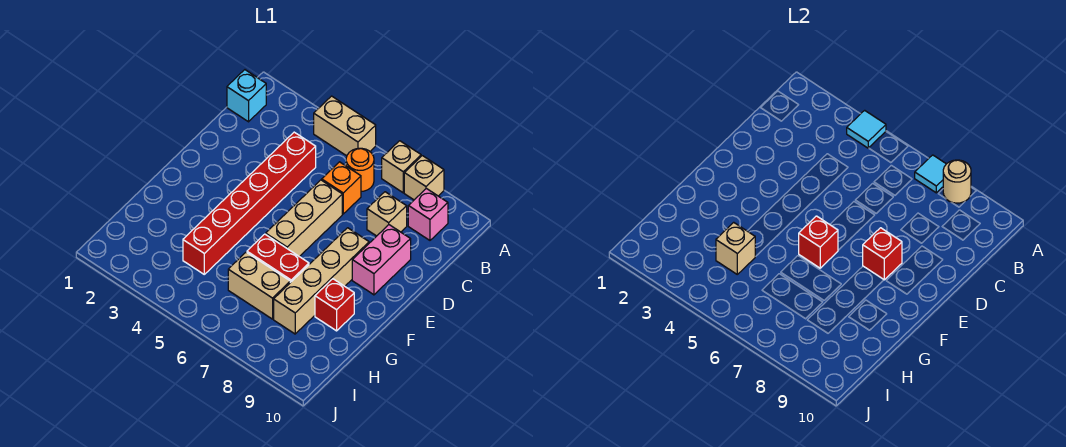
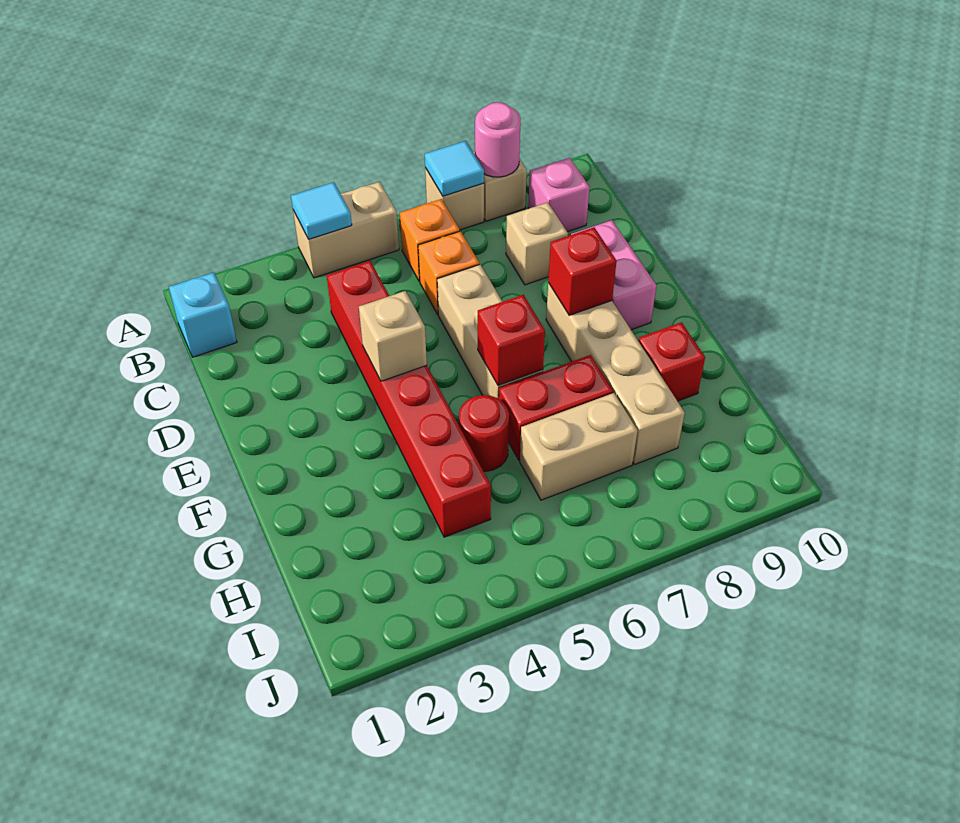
tan round brick A8 level 2 -> pink round brick A8 level 2
orange round brick B6 level 1 -> orange brick B6 level 1
none -> red round brick G5 level 1
tan brick H4 level 2 -> tan brick E4 level 2

